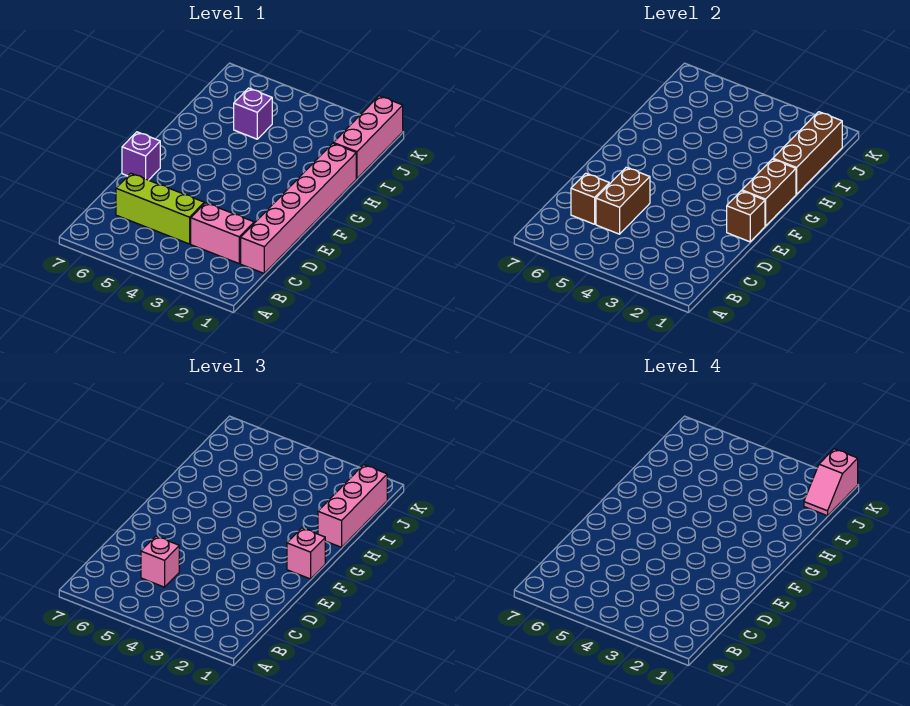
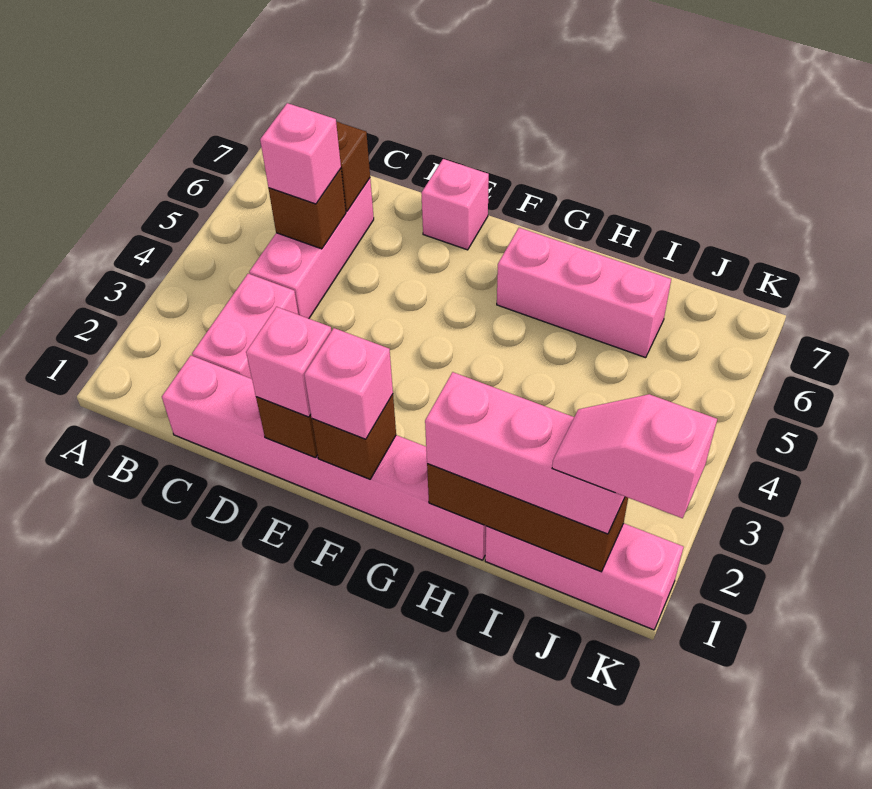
lime brick C4:C6 level 1 -> pink brick C4:C6 level 1
brown brick C5:D5 level 2 -> brown brick C5 level 2
none -> pink brick E1 level 3
purple brick E7 level 1 -> pink brick E7 level 1
brown brick F1:G1 level 2 -> brown brick F1 level 2
none -> pink brick G6:I6 level 1
purple brick I5 level 1 -> none

